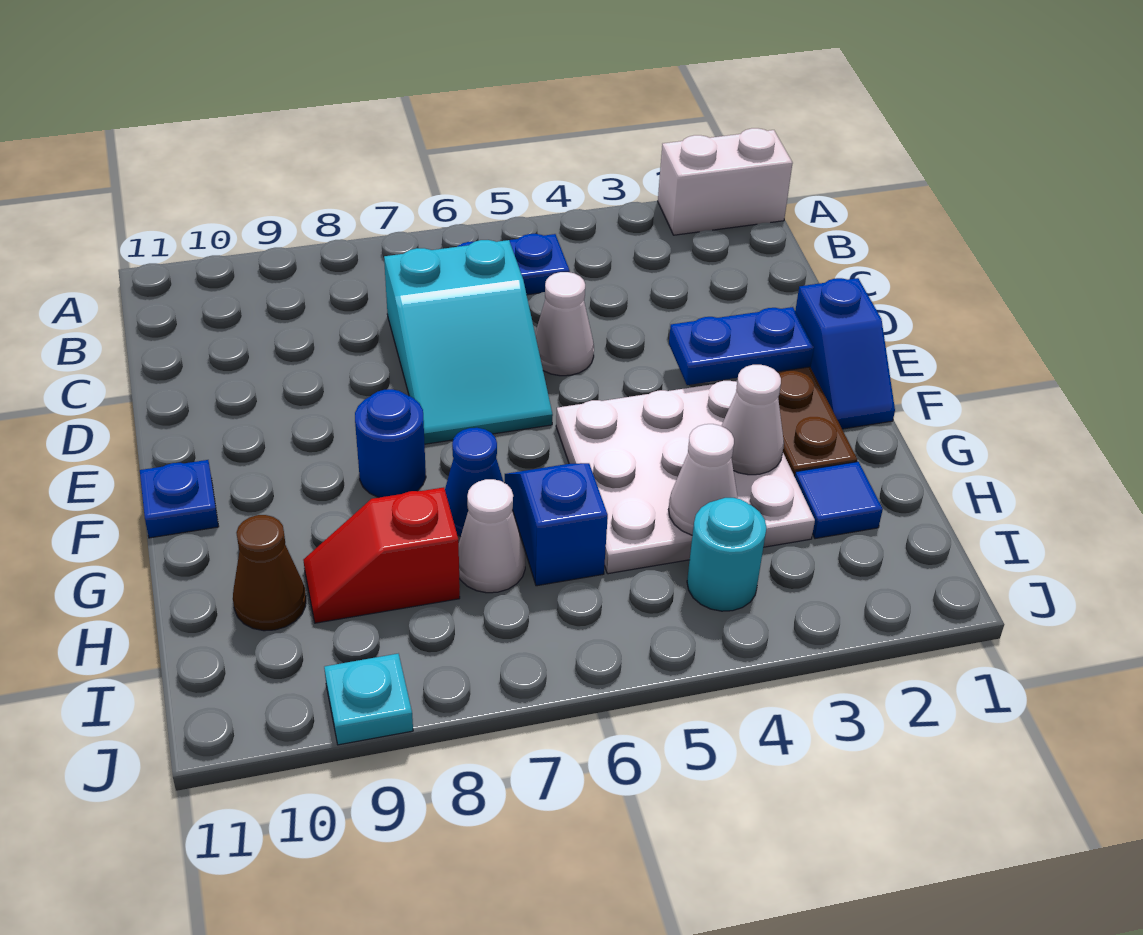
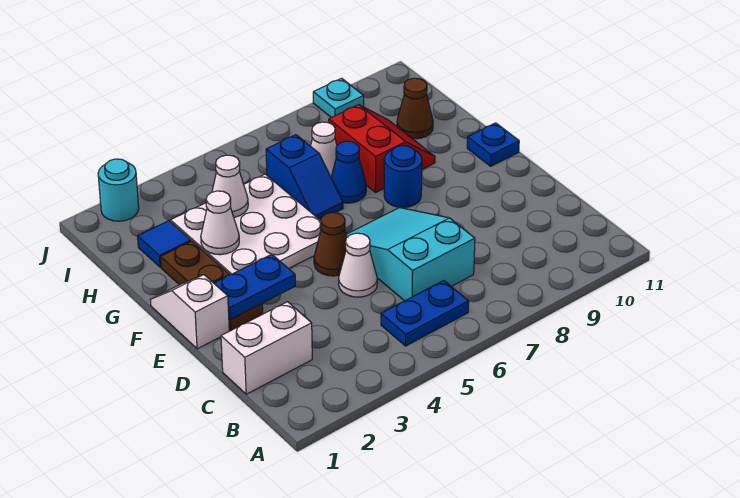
white brick A1:A2 level 1 -> white brick C1:C2 level 1
blue slope E1:F1 level 1 top E -> white slope E1:F1 level 1 top E
none -> brown cone E5 level 1
red slope H8:H9 level 1 top 8 -> red slope G8:H9 level 1 top 8
cyan round brick I4 level 1 -> cyan round brick J2 level 1

